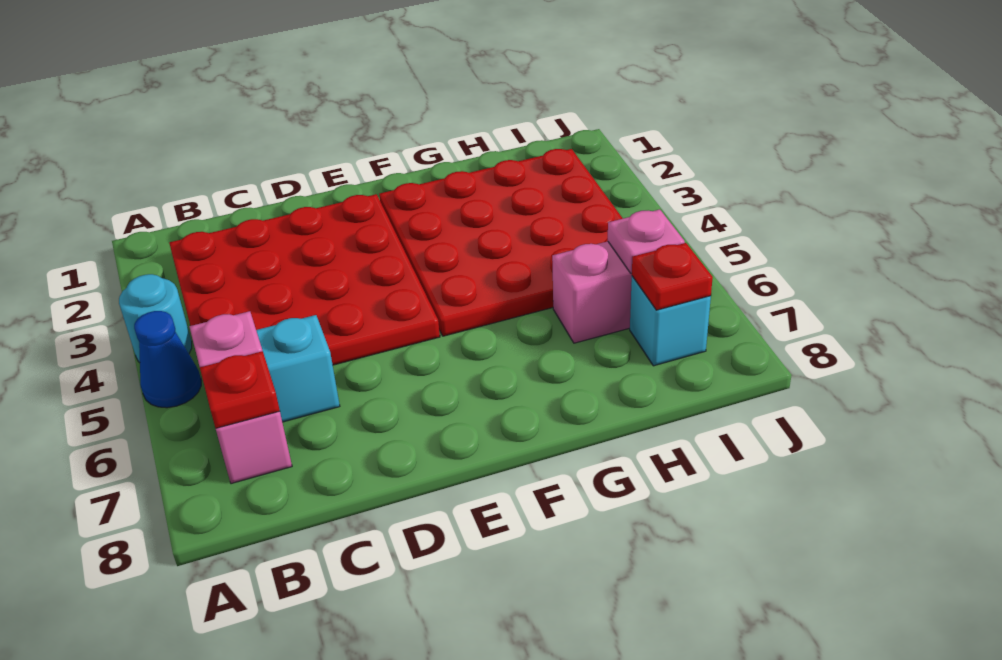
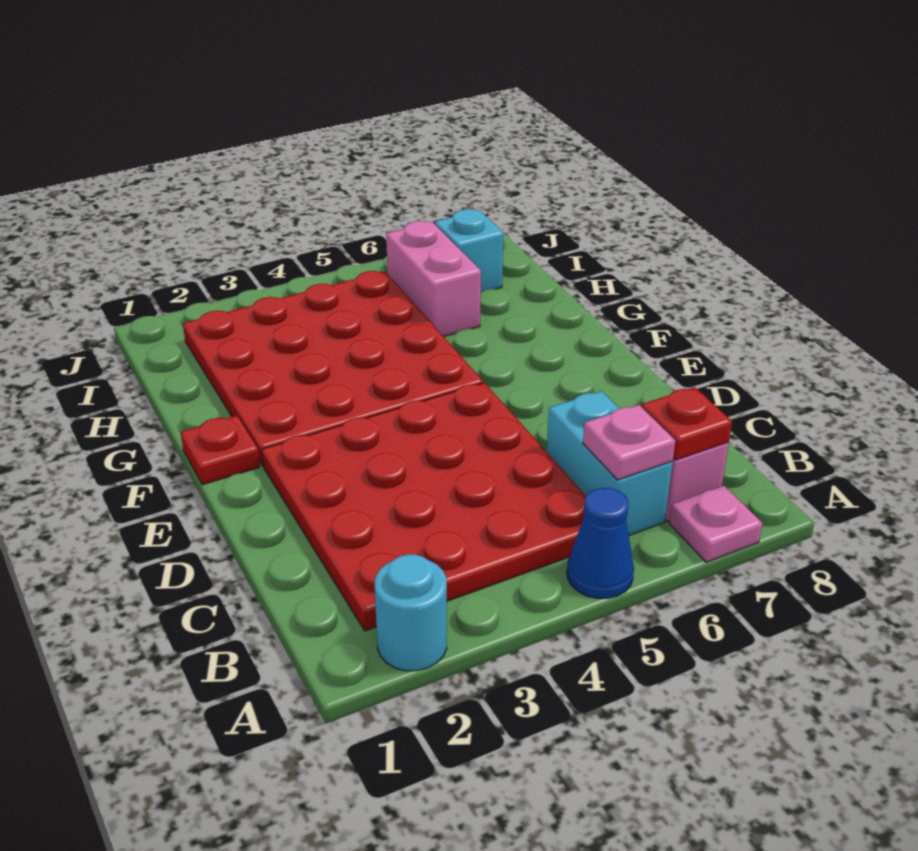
cyan round brick A4 level 1 -> cyan round brick A2 level 1
pink plate I6 level 2 -> pink plate A7 level 1
red plate I7 level 2 -> red plate F1 level 1

